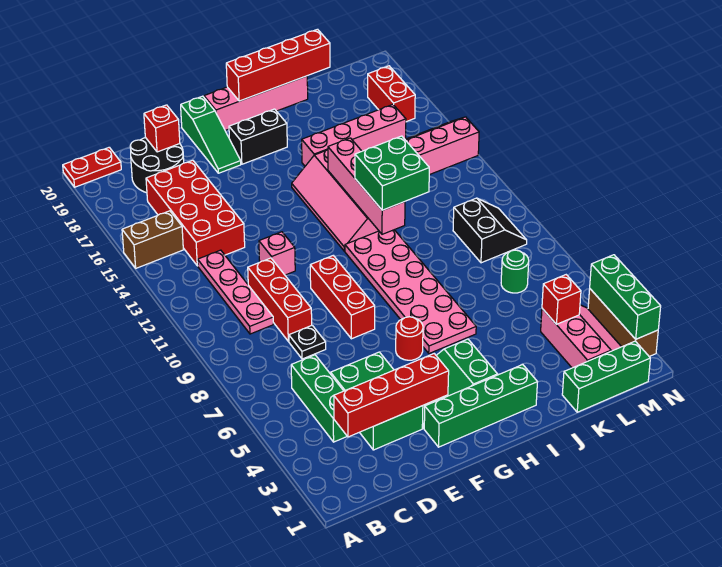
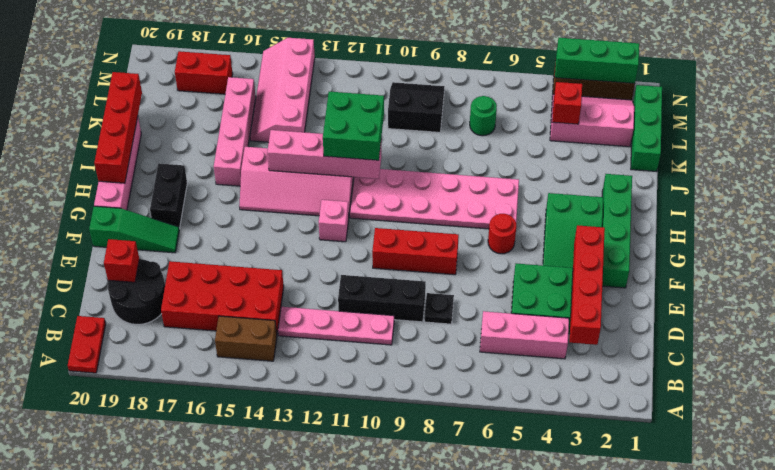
brown brick A15:B15 level 1 -> brown brick B14:B15 level 1
green brick C4:C6 level 1 -> pink brick C4:C6 level 1
red brick D9:D11 level 1 -> black brick D9:D11 level 1
pink brick E12 level 1 -> pink brick G12 level 1

